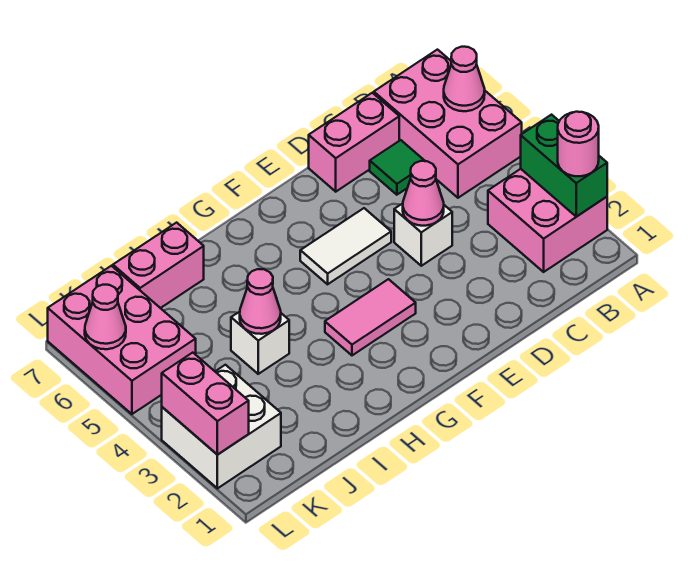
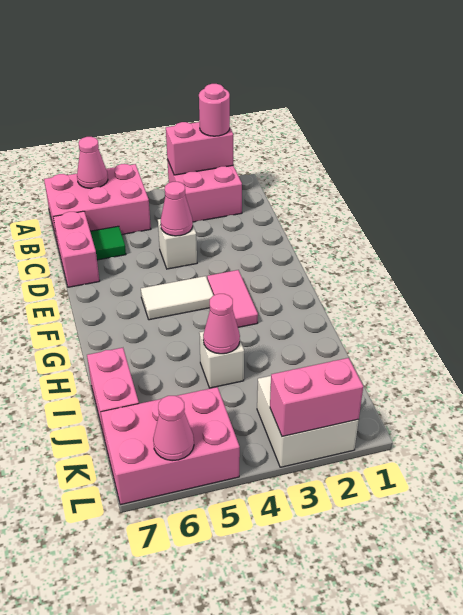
green brick A2:A3 level 2 -> pink brick A2:A3 level 2
white tile E5:F5 level 1 -> white tile F4:F5 level 1

